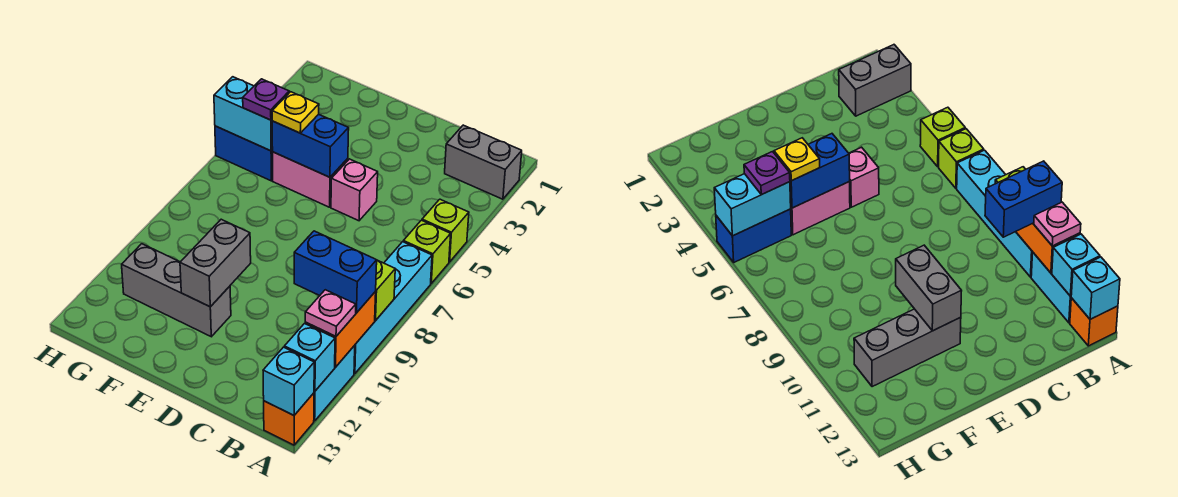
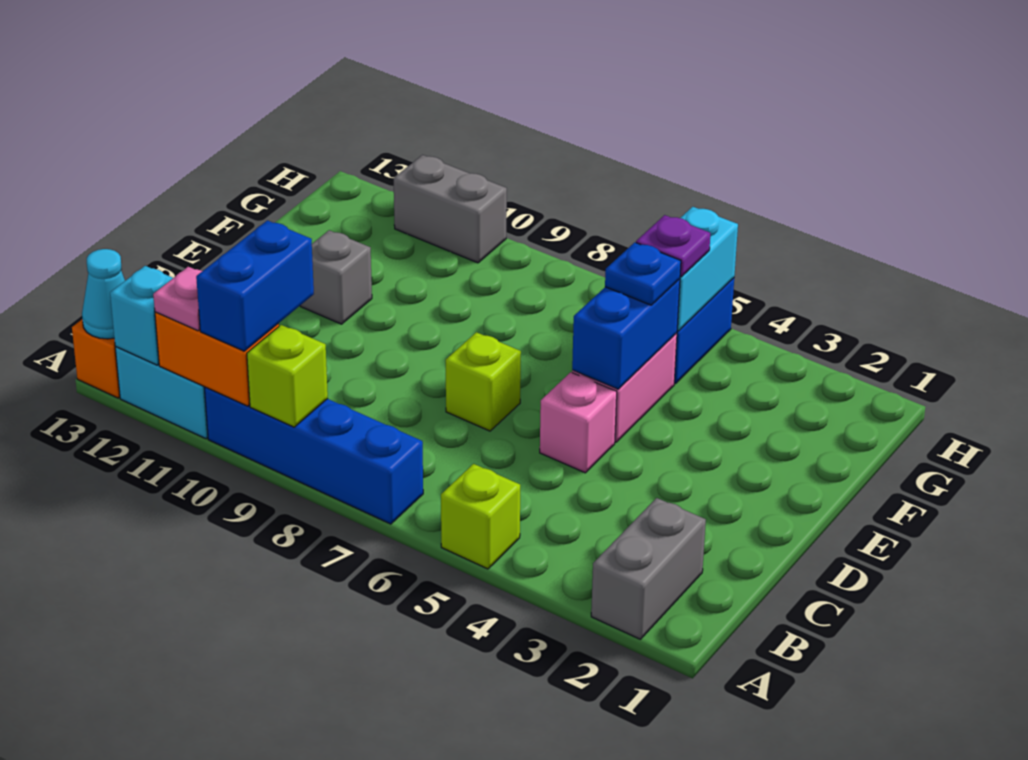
lime brick A6 level 1 -> lime brick D7 level 1
cyan brick A7:A10 level 1 -> blue brick A7:A10 level 1
cyan brick A13 level 2 -> cyan cone A13 level 2
grey brick E10:E11 level 2 -> grey brick H10:H11 level 1
grey brick E11:G11 level 1 -> grey brick E11 level 1
yellow plate F5 level 3 -> blue plate F5 level 3

